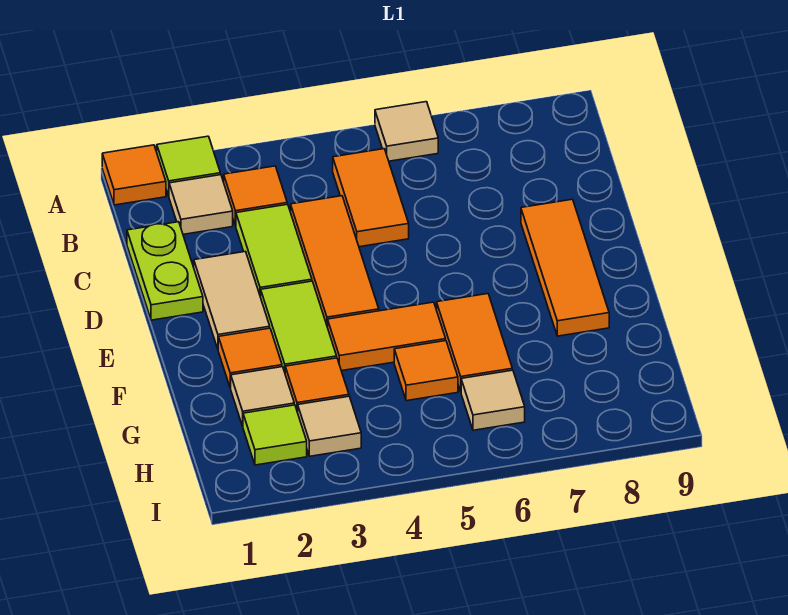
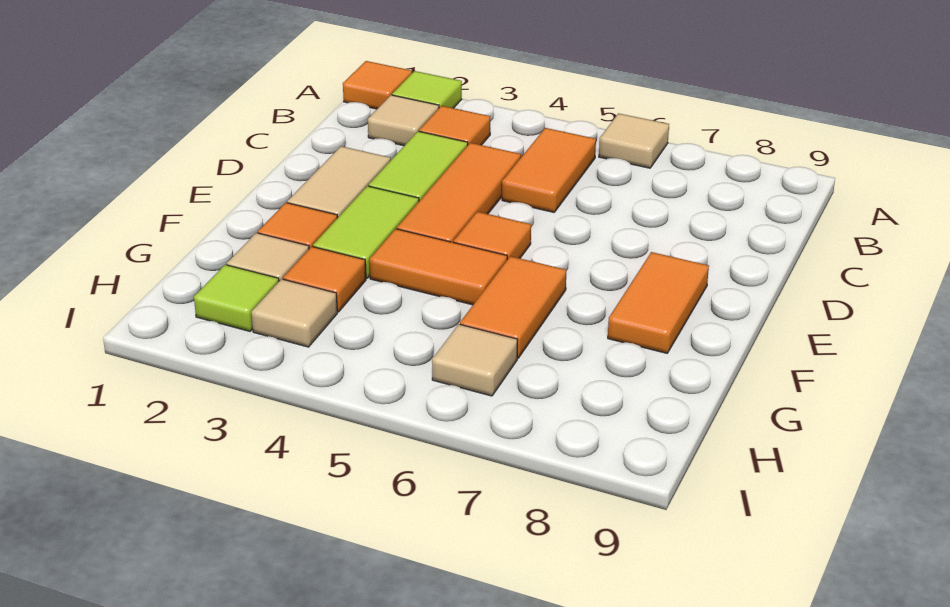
lime plate C1:D1 level 1 -> none
orange tile D8:F8 level 1 -> orange tile E8:F8 level 1
orange tile G5 level 1 -> orange tile E5 level 1

